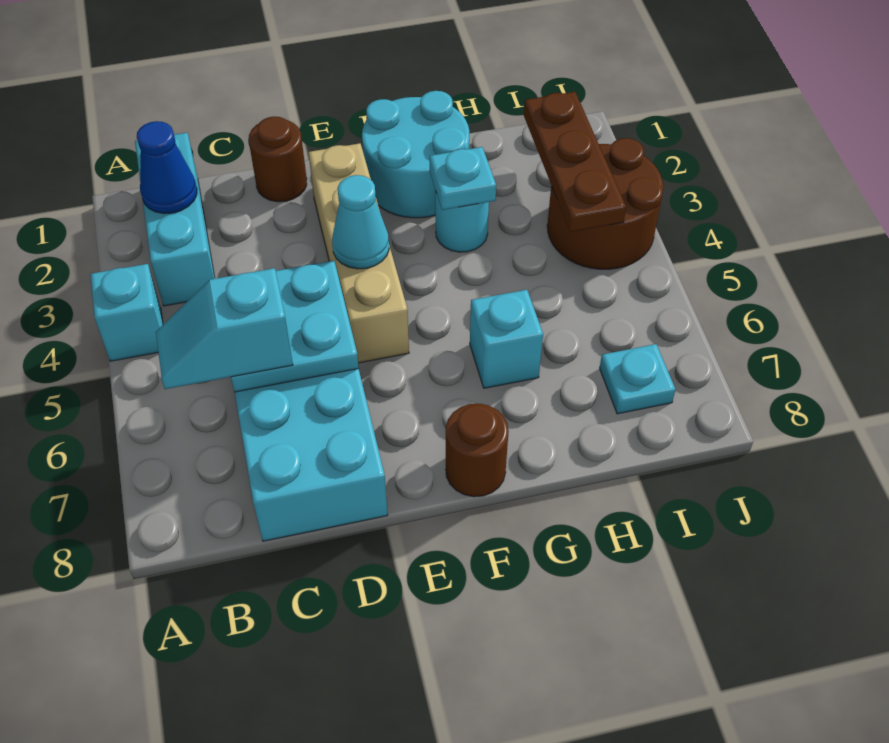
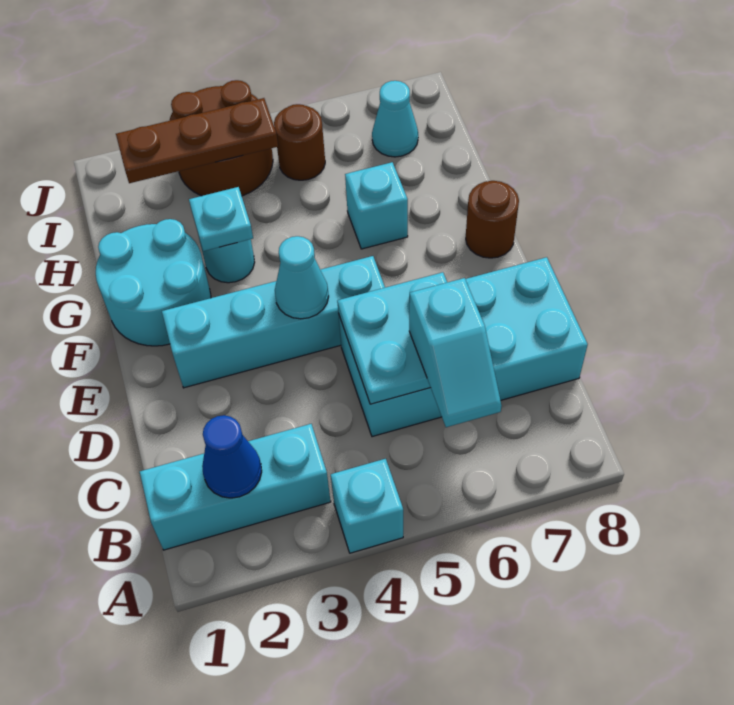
brown round brick D1 level 1 -> brown round brick I5 level 1
tan brick E2:E5 level 1 -> cyan brick E2:E5 level 1
cyan plate I7 level 1 -> cyan cone I7 level 1

